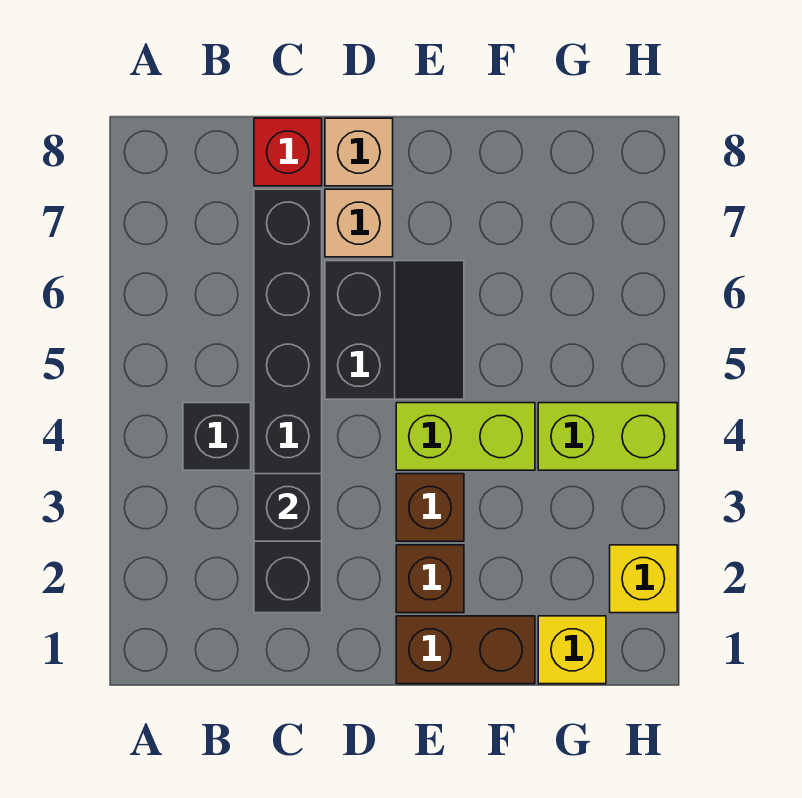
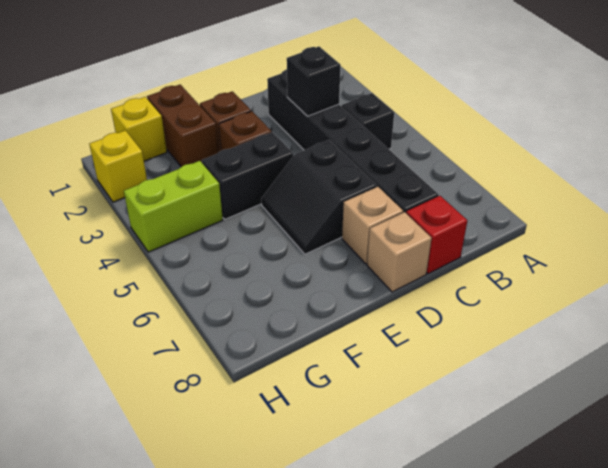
brown brick E1:F1 level 1 -> brown brick F1:F2 level 1
lime brick E4:F4 level 1 -> black brick E4:F4 level 1

